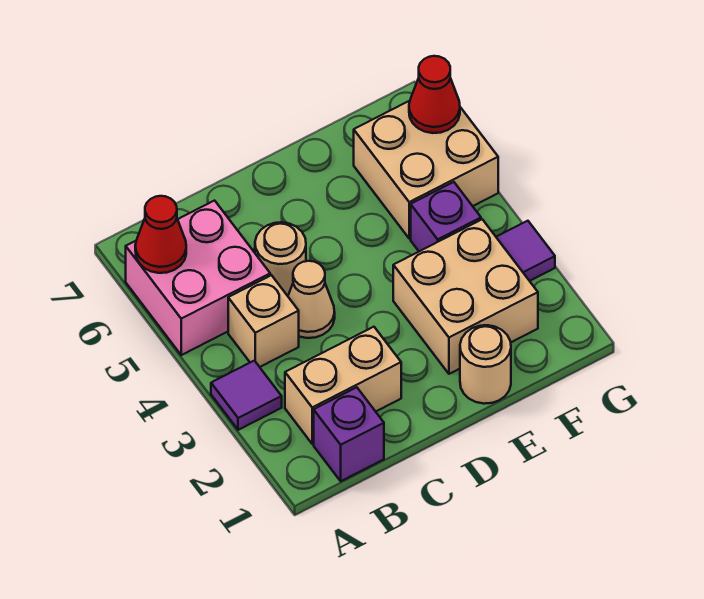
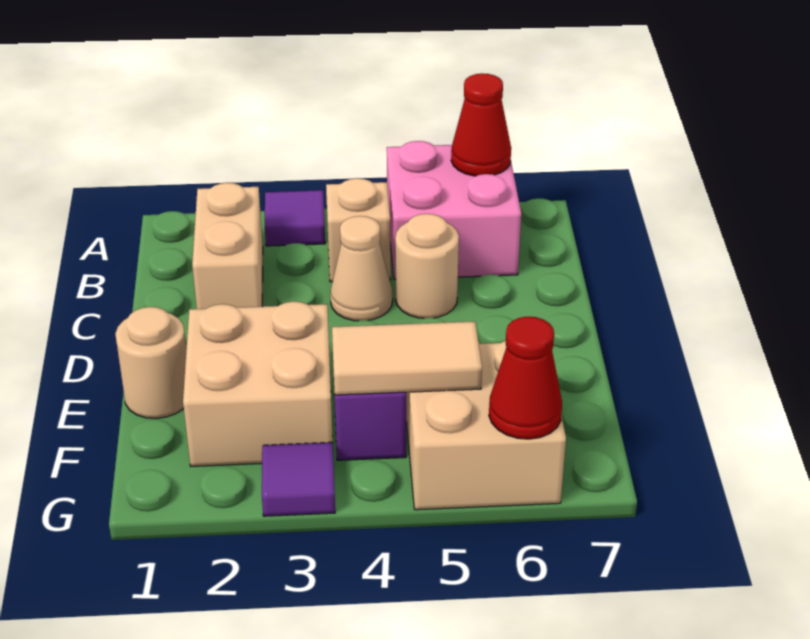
purple brick B1 level 1 -> none
none -> tan tile F4:F5 level 2

